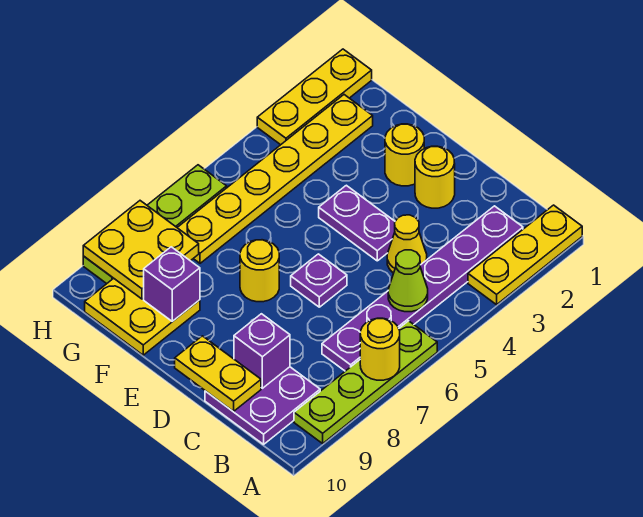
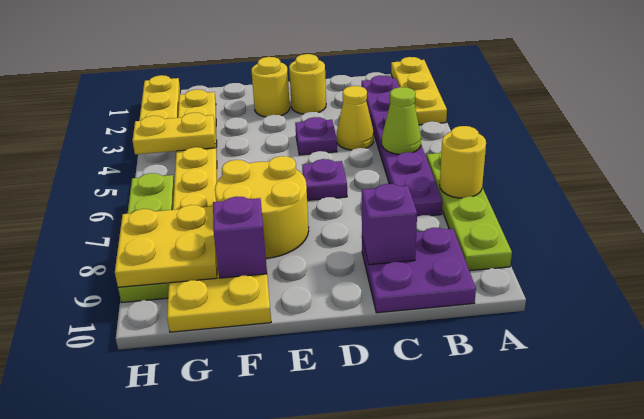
yellow plate C10:D10 level 2 -> yellow plate G4:H4 level 2
purple plate D4:E4 level 1 -> purple plate D4 level 1
yellow round brick E7 level 1 -> yellow round brick E7:F8 level 1

